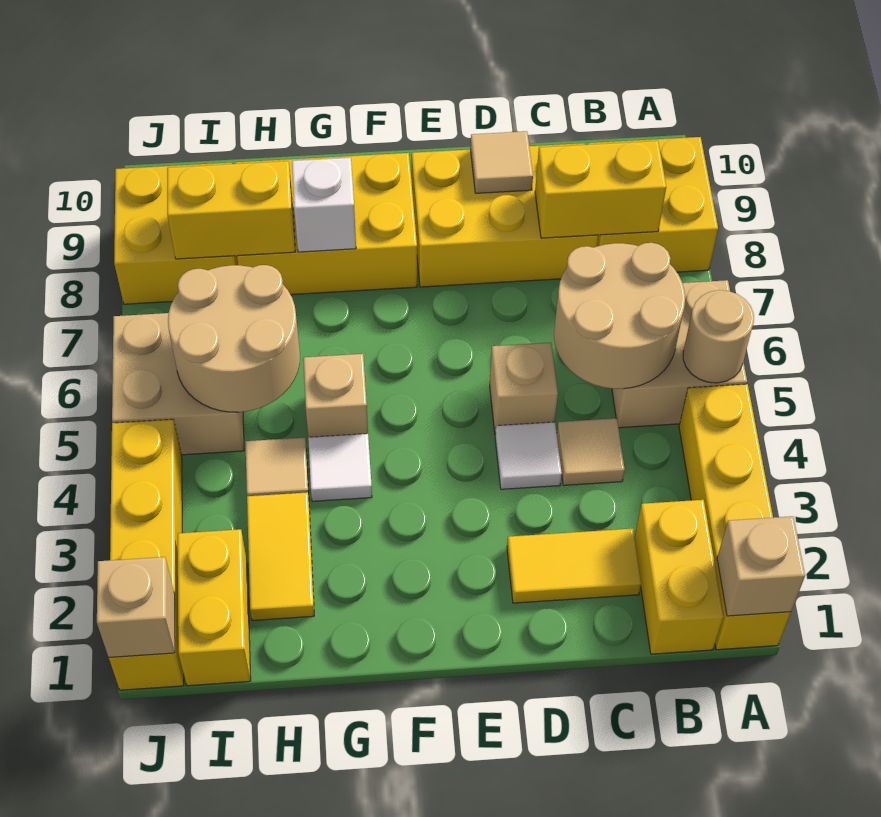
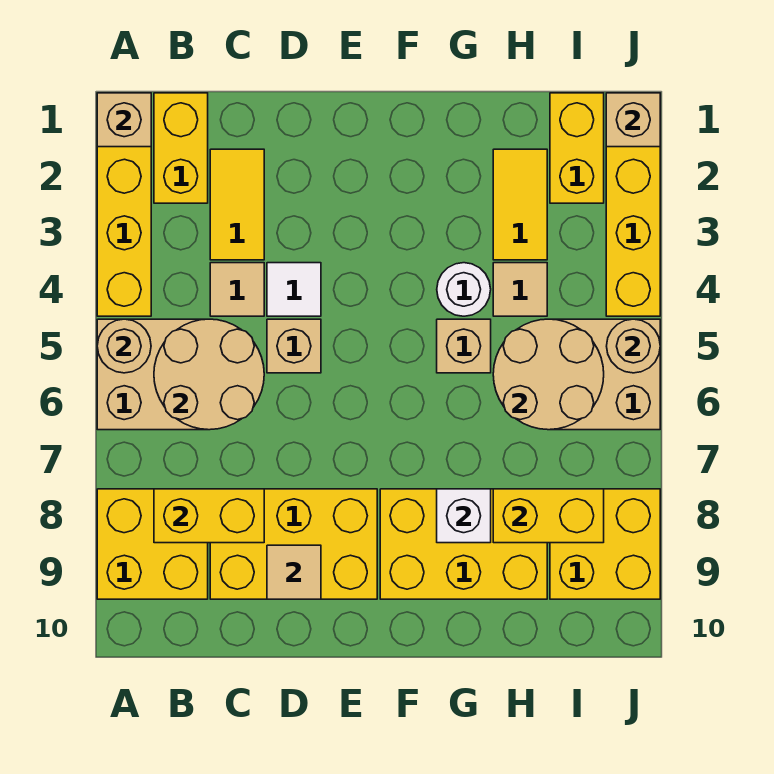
yellow tile C2:D2 level 1 -> yellow tile C2:C3 level 1
white tile G4 level 1 -> white round brick G4 level 1
none -> tan round brick J5 level 2

